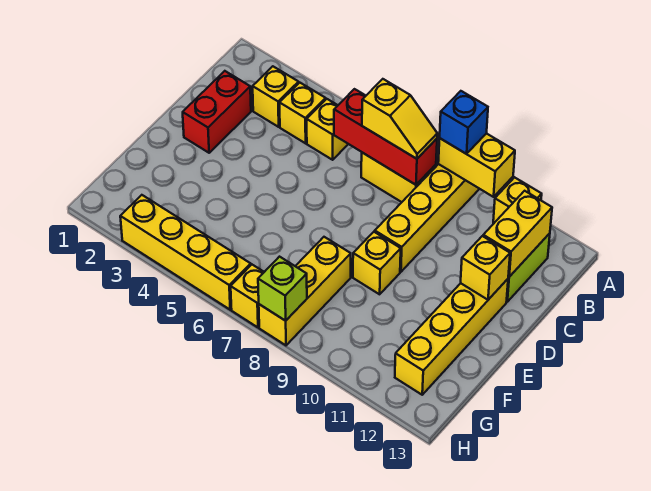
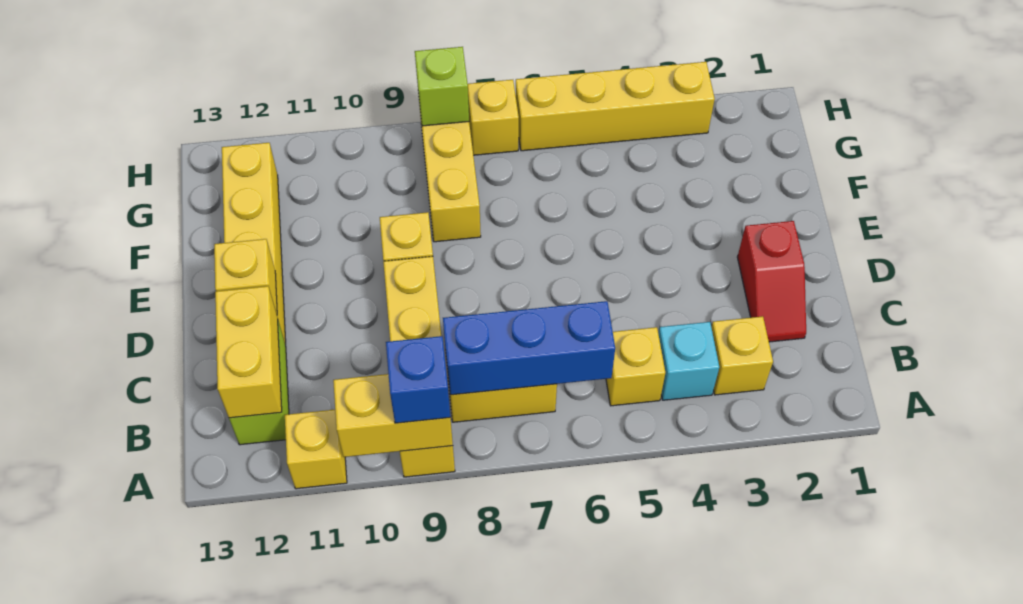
yellow brick B4 level 1 -> cyan brick B4 level 1
red brick B6:B8 level 2 -> blue brick B6:B8 level 2
yellow slope B7:B8 level 3 top 7 -> none
red brick C2:D2 level 1 -> red slope C2:D2 level 1 top D

